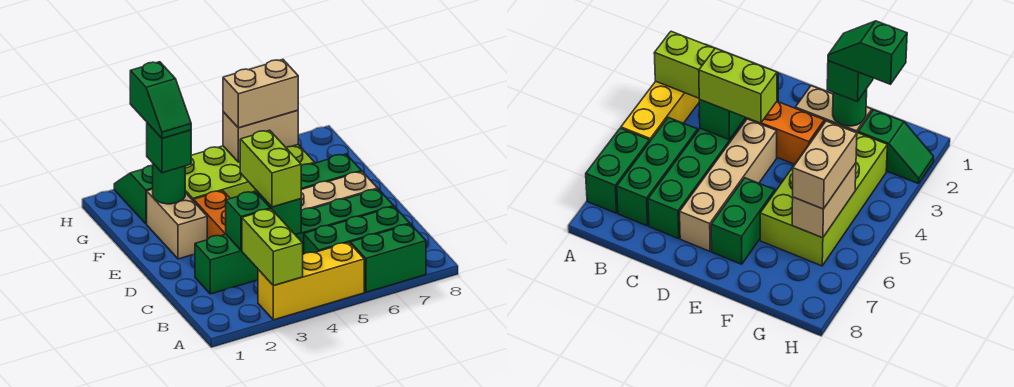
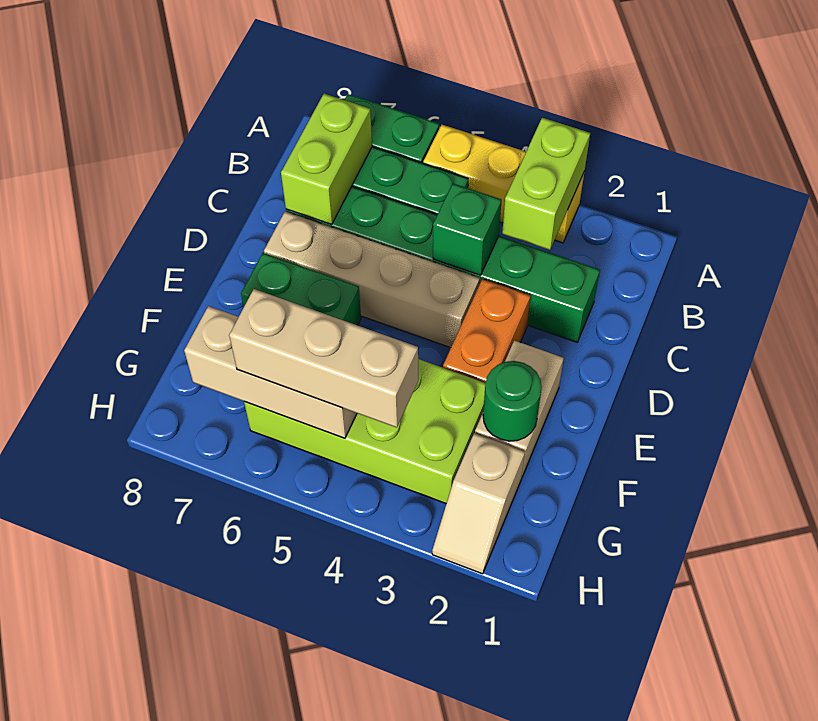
green brick C3 level 2 -> none
lime brick C4:D4 level 3 -> lime brick B7:C7 level 2
green brick F2 level 3 -> none
green slope F2:G2 level 4 top G -> none
green slope G2:H2 level 1 top G -> tan slope G2:H2 level 1 top G
tan brick G5:G6 level 2 -> tan brick G5:G7 level 2
tan brick G5:G6 level 3 -> tan brick G4:G6 level 3

